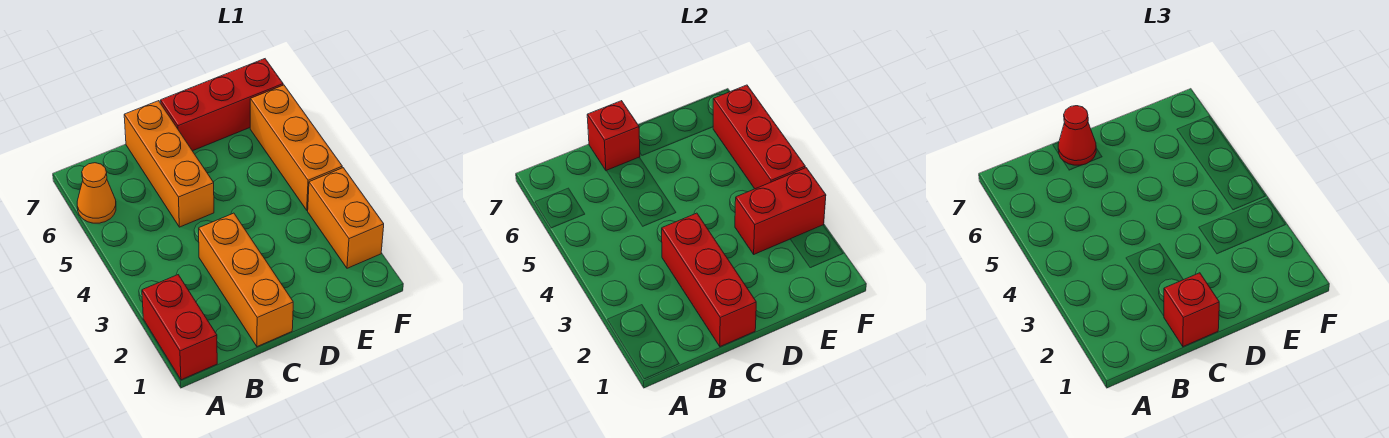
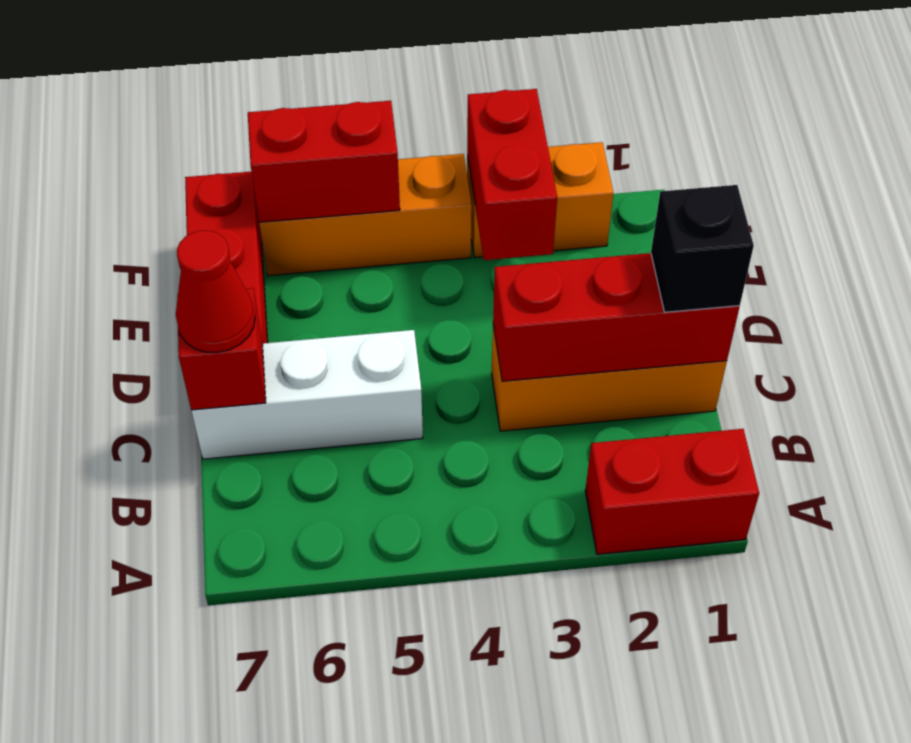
orange cone A6 level 1 -> none
red brick C1 level 3 -> black brick C1 level 3
orange brick C5:C7 level 1 -> white brick C5:C7 level 1
red brick F4:F6 level 2 -> red brick F5:F6 level 2

